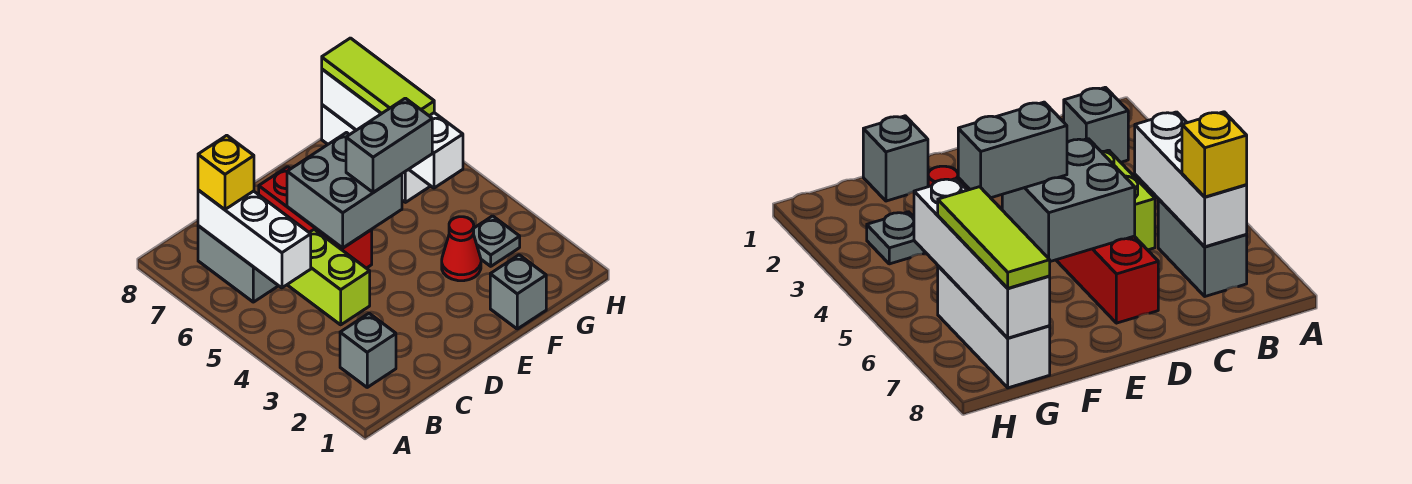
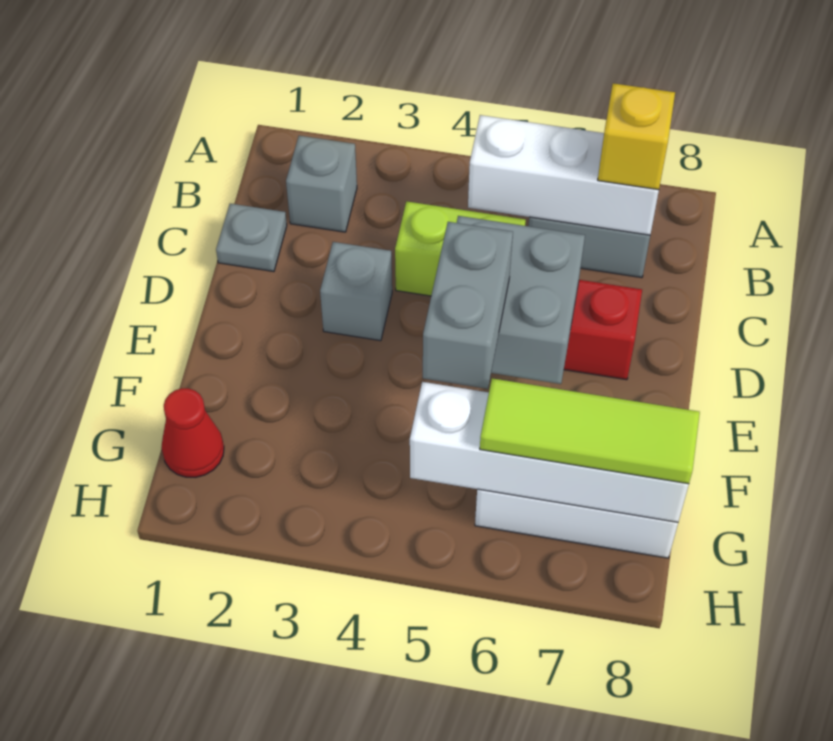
grey brick F1 level 1 -> grey brick D3 level 1
red cone F3 level 1 -> red cone G1 level 1
grey plate G3 level 1 -> grey plate C1 level 1

